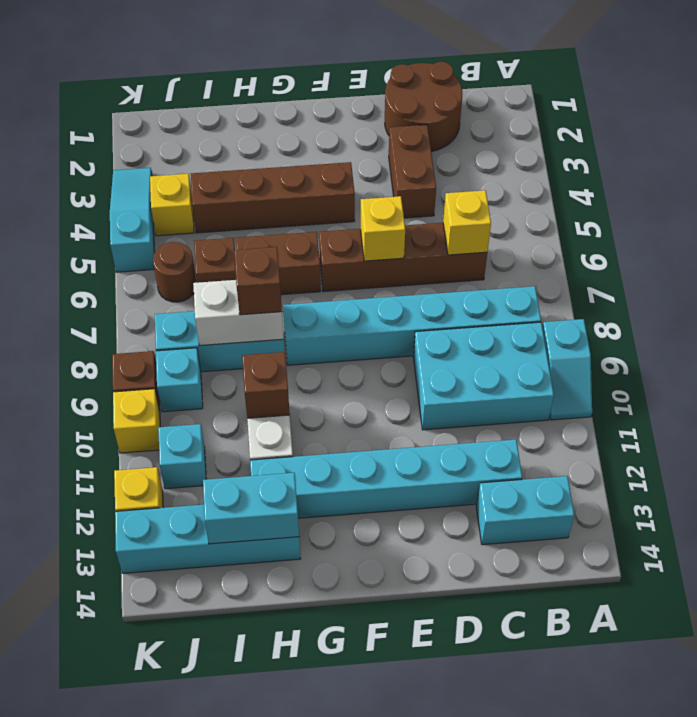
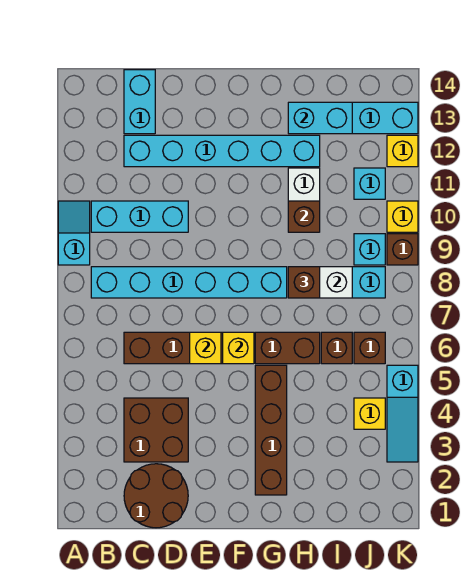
cyan brick B9:D10 level 1 -> cyan brick B10:D10 level 1
cyan brick B13:C13 level 1 -> cyan brick C13:C14 level 1
yellow brick C6 level 2 -> yellow brick F6 level 2
brown brick D3:D4 level 1 -> brown brick C3:D4 level 1
brown brick F4:I4 level 1 -> brown brick G2:G5 level 1
brown round brick J6 level 1 -> brown brick J6 level 1

